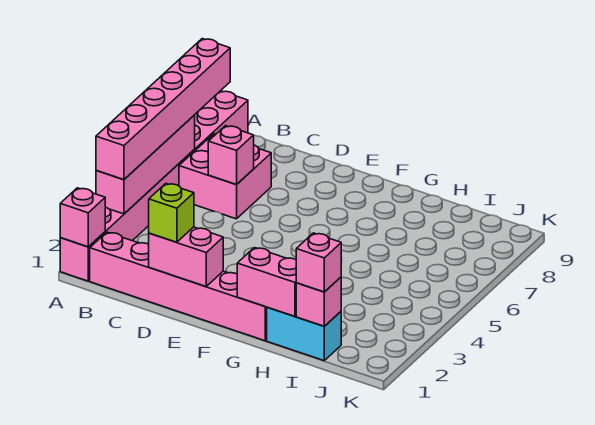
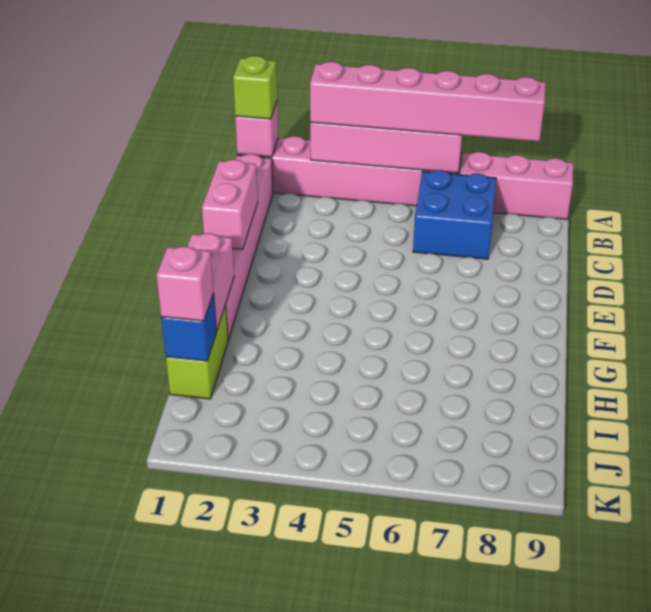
pink brick B6:C7 level 1 -> blue brick B6:C7 level 1
pink brick C6 level 2 -> none
lime brick D1 level 3 -> lime brick A1 level 3
cyan brick H1:I1 level 1 -> lime brick H1:I1 level 1
pink brick I1 level 2 -> blue brick I1 level 2

